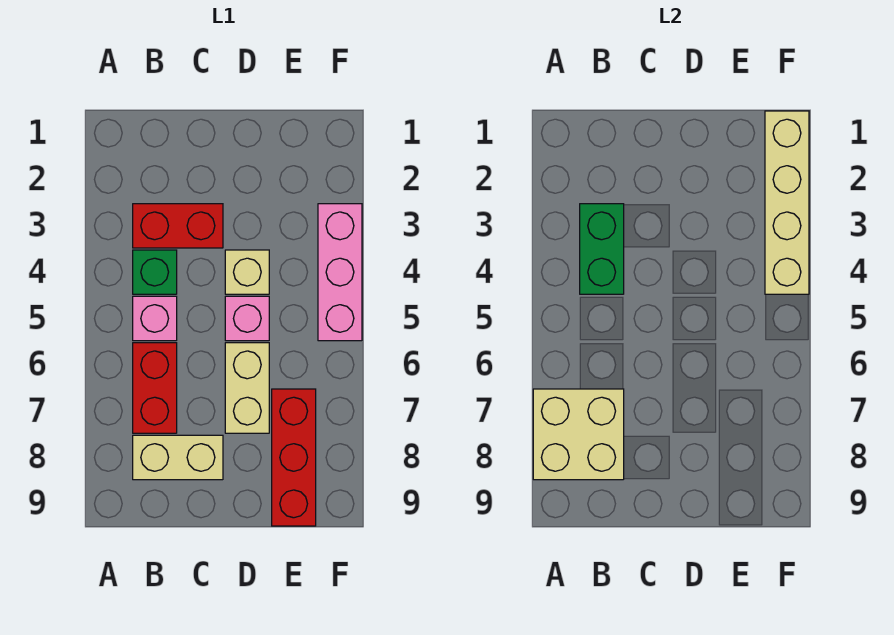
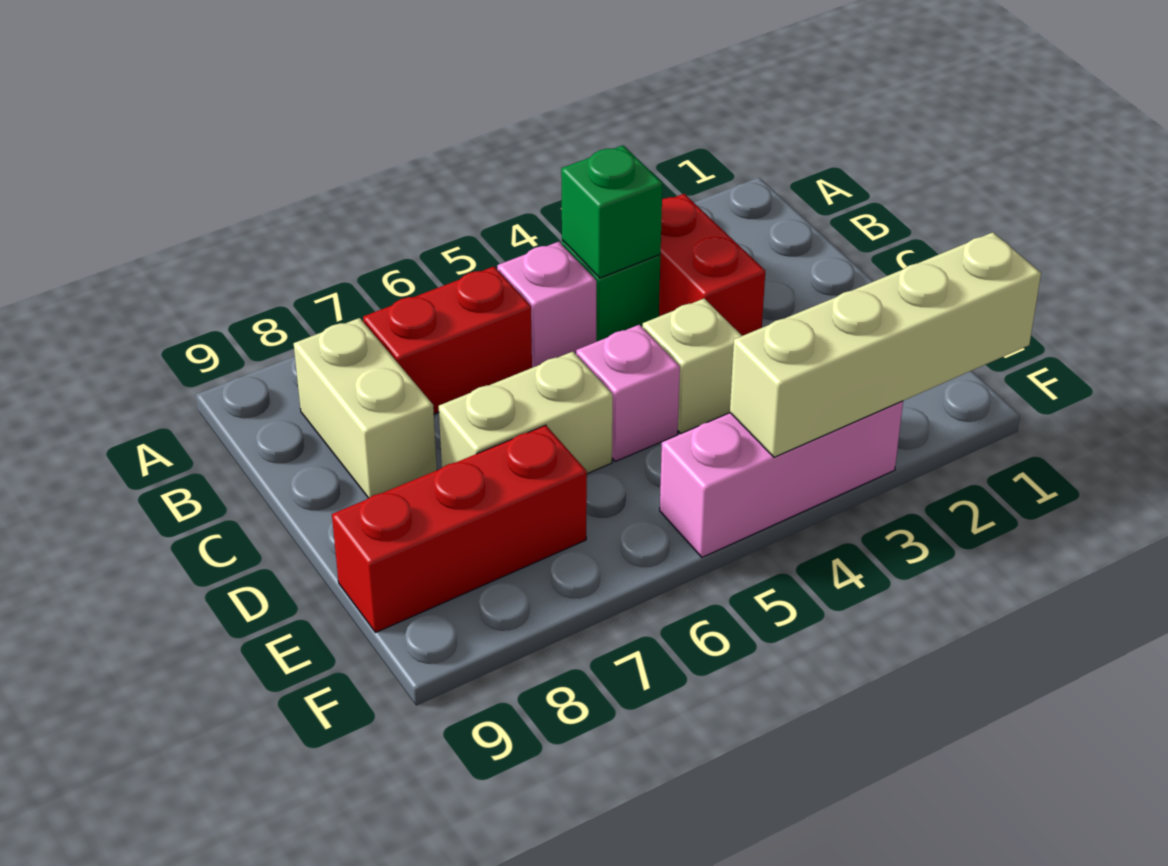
tan brick A7:B8 level 2 -> none
green brick B3:B4 level 2 -> green brick B4 level 2

